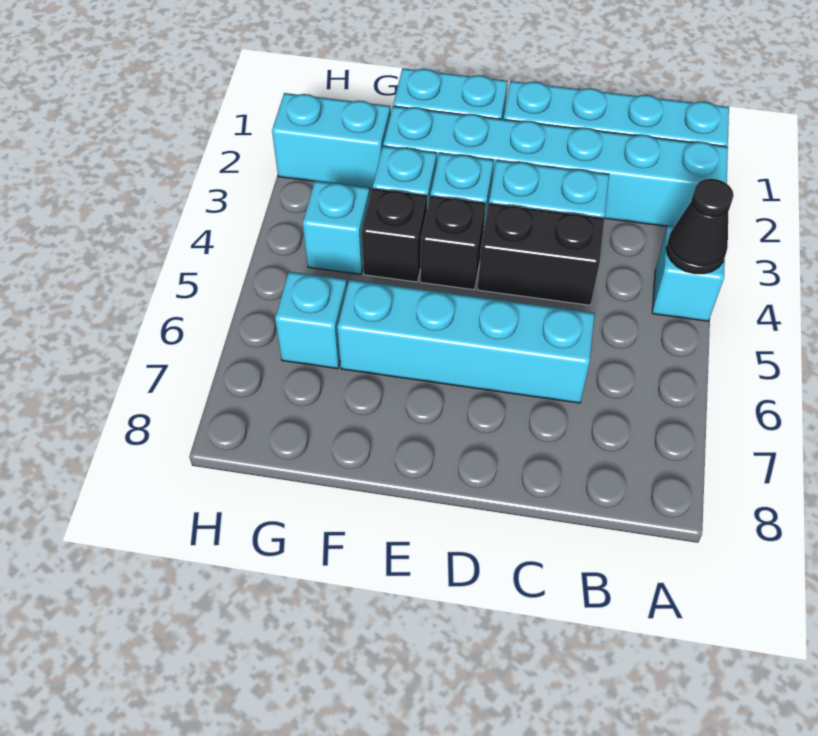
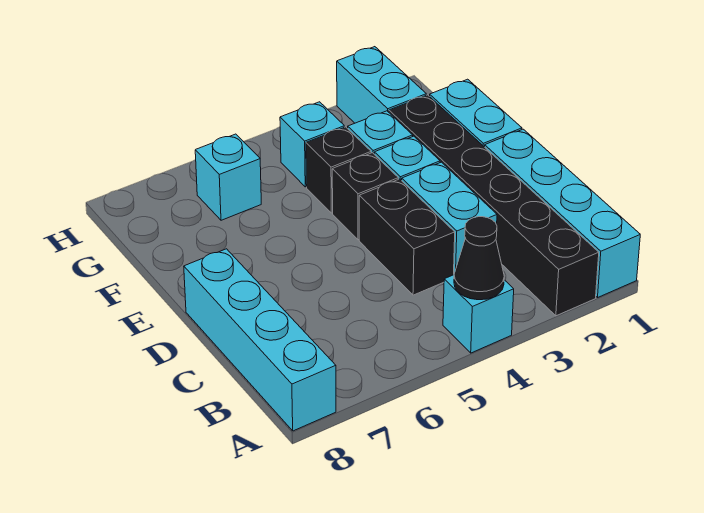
cyan brick A2:F2 level 1 -> black brick A2:F2 level 1
cyan brick C6:F6 level 1 -> cyan brick A8:D8 level 1

